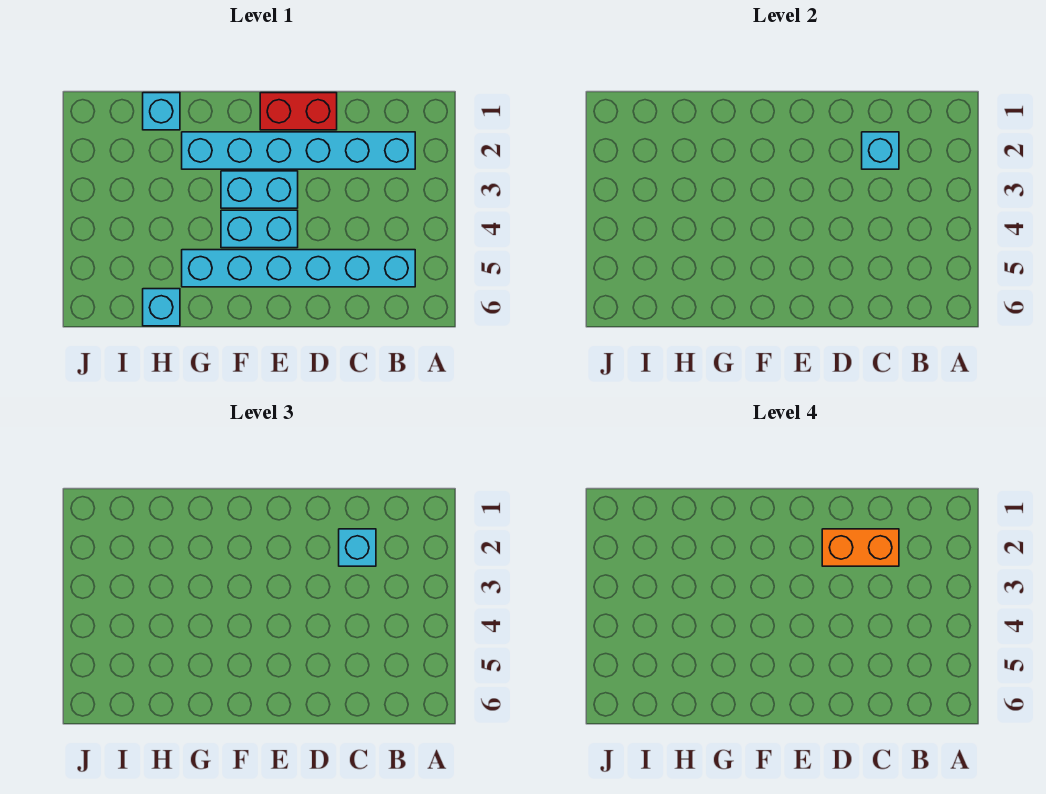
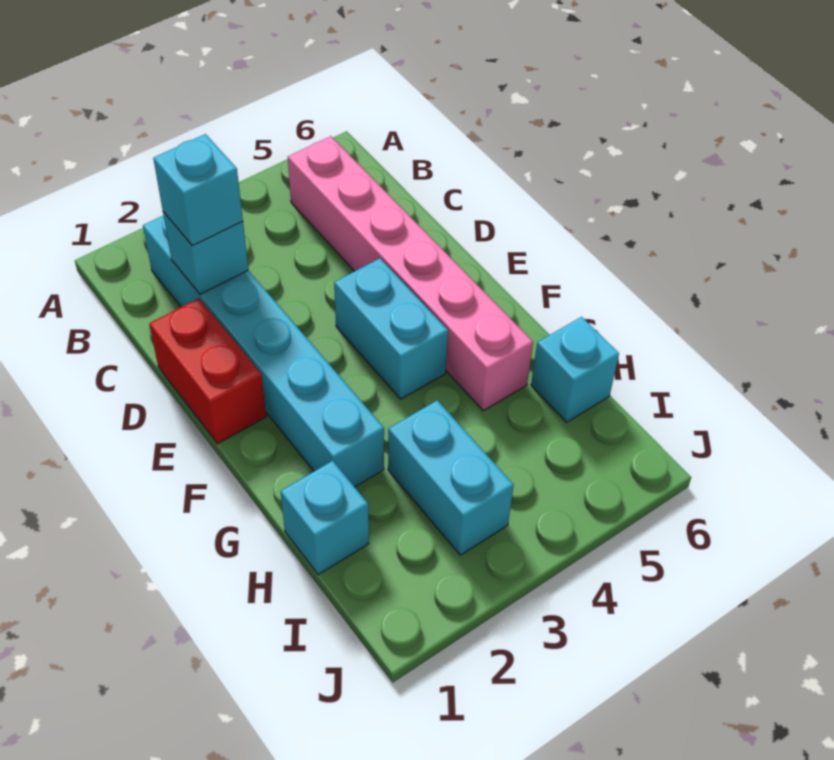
cyan brick B5:G5 level 1 -> pink brick B5:G5 level 1
orange brick C2:D2 level 4 -> none
cyan brick E3:F3 level 1 -> cyan brick H3:I3 level 1

